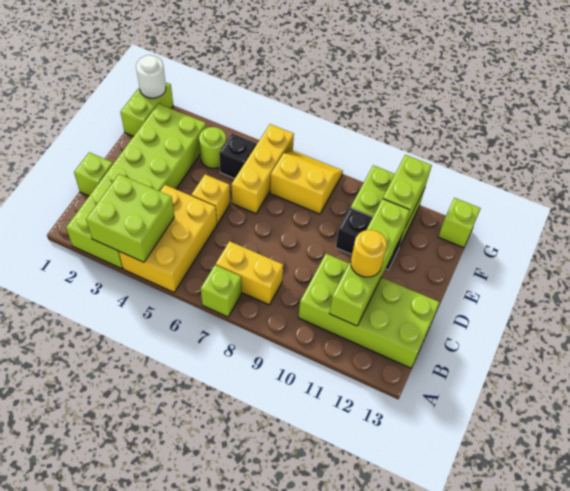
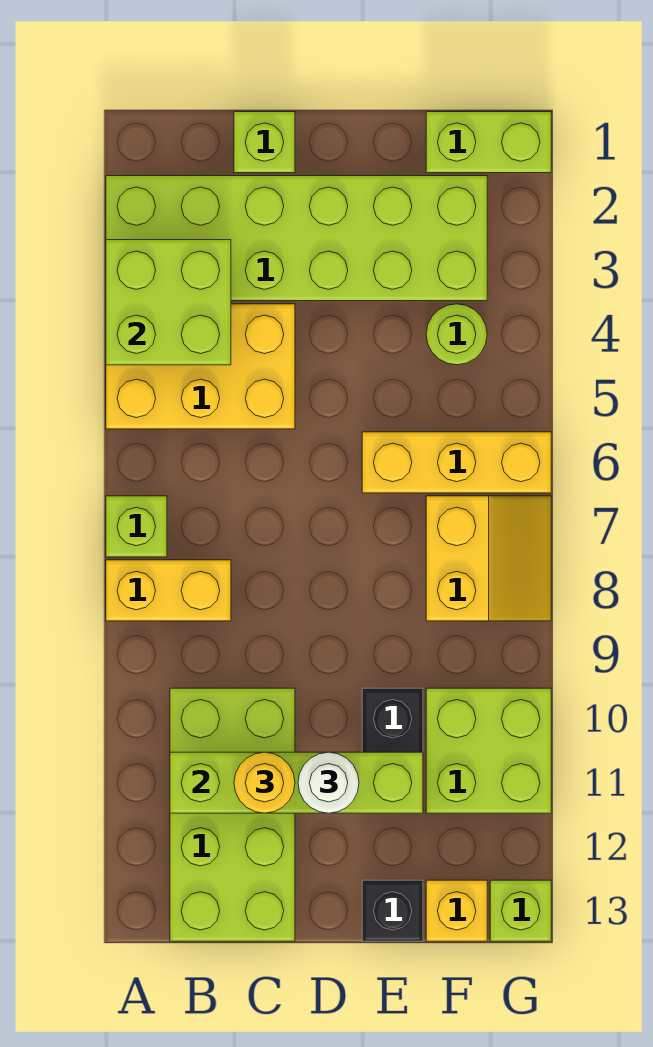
yellow brick B7:B8 level 1 -> yellow brick A8:B8 level 1
yellow brick D5 level 1 -> yellow brick F13 level 1
black brick F5 level 1 -> black brick E13 level 1
lime brick F11:G11 level 2 -> none
white round brick G1 level 2 -> white round brick D11 level 3

